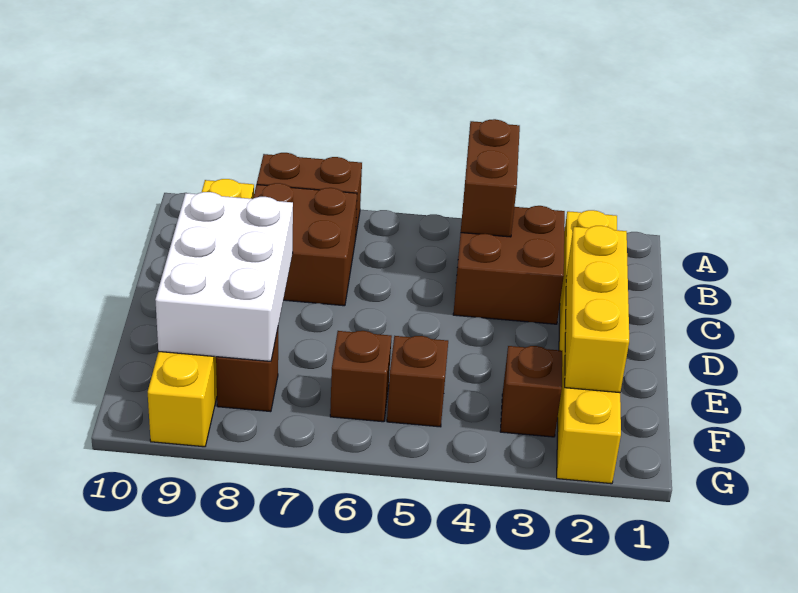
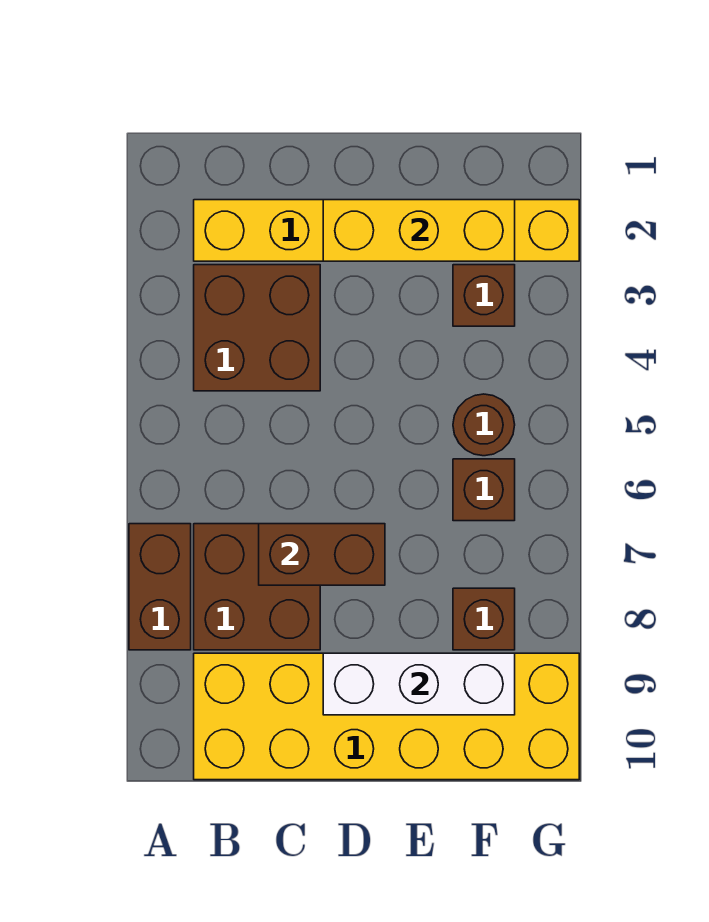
brown brick A4:B4 level 2 -> brown brick C7:D7 level 2
yellow brick B9:G9 level 1 -> yellow brick B9:G10 level 1
white brick D8:F9 level 2 -> white brick D9:F9 level 2
brown brick F5 level 1 -> brown round brick F5 level 1

